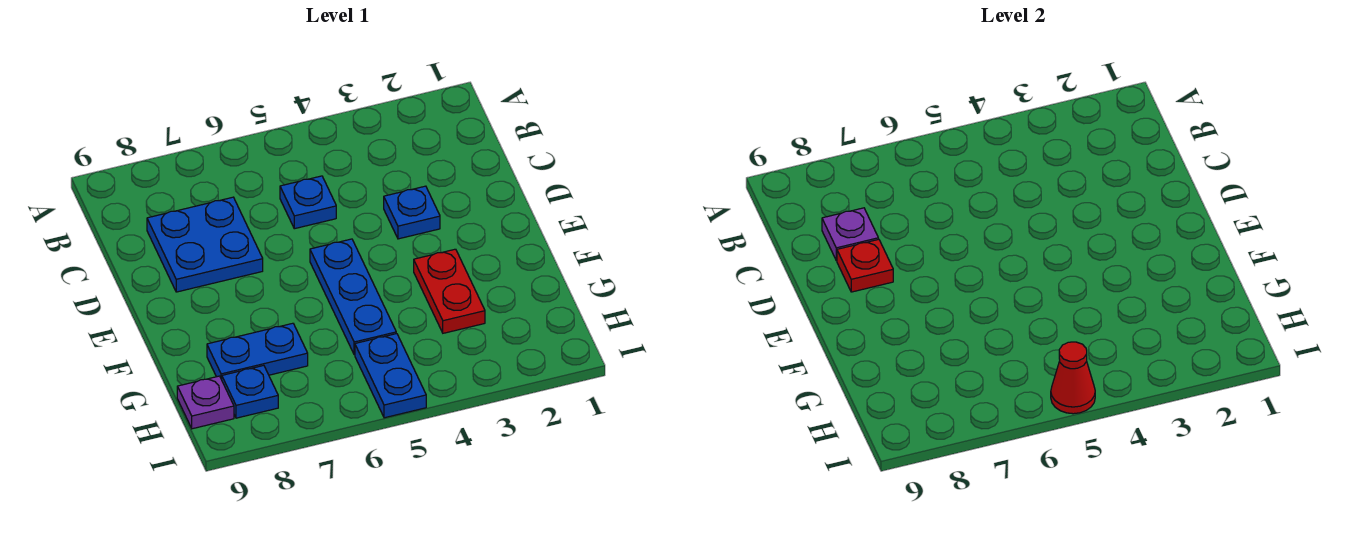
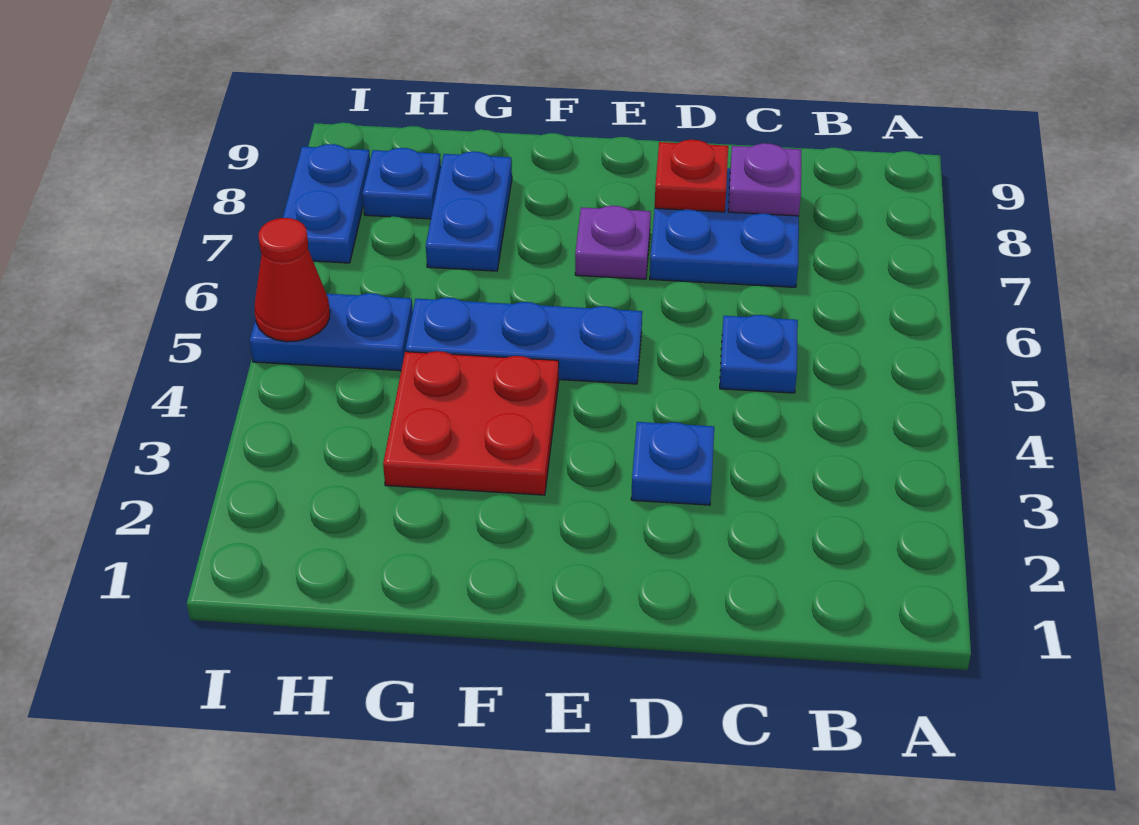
red plate F3:G3 level 1 -> red plate F3:G4 level 1
purple plate H9 level 1 -> purple plate E7 level 1
none -> blue plate I7:I8 level 1

